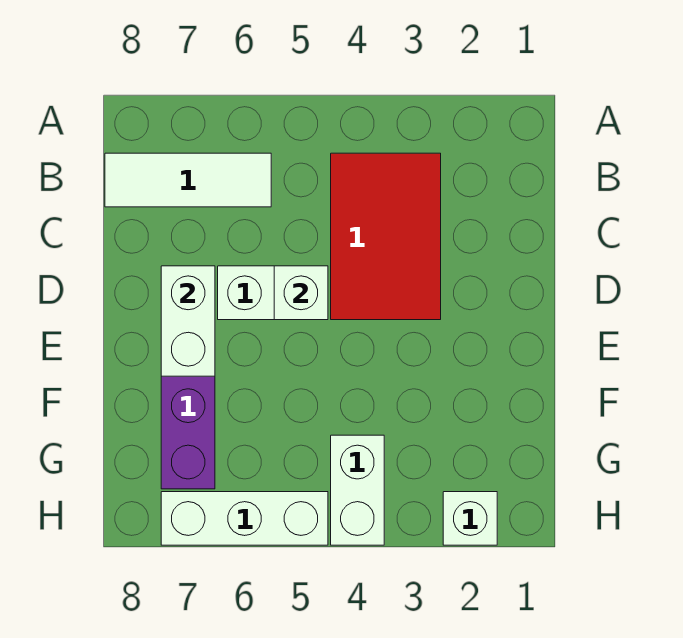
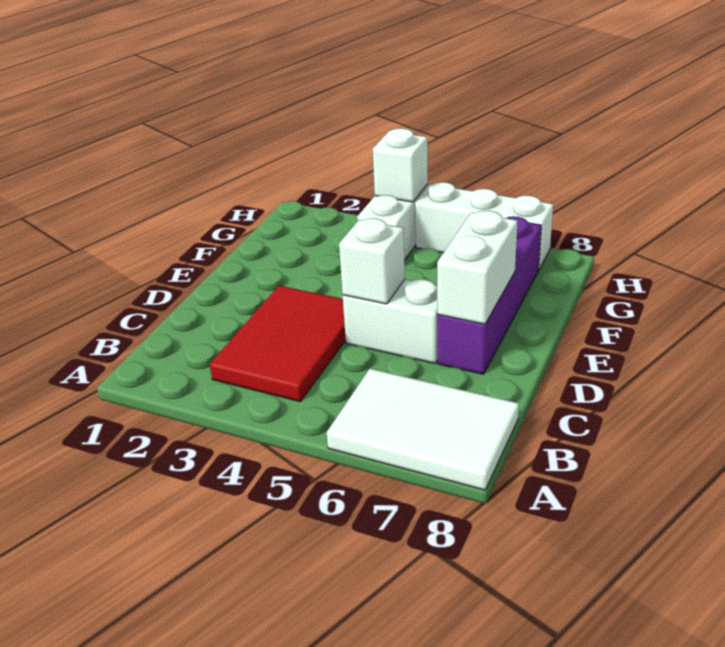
white tile B6:B8 level 1 -> white tile A6:B8 level 1
white brick H2 level 1 -> white brick H4 level 2

